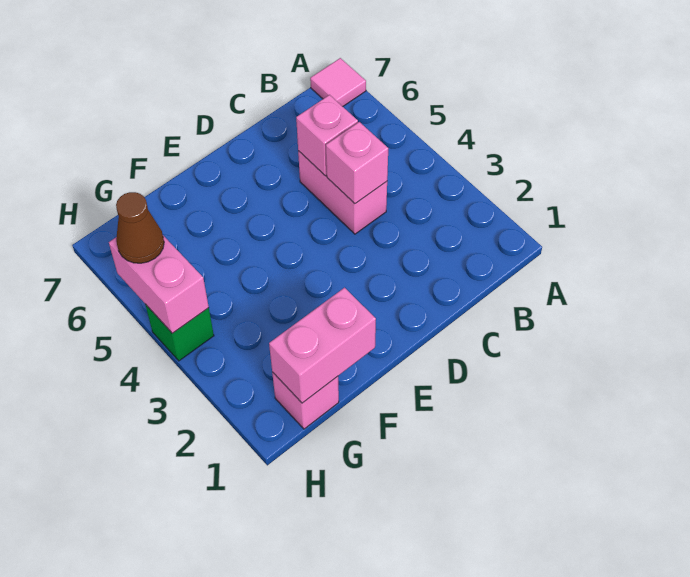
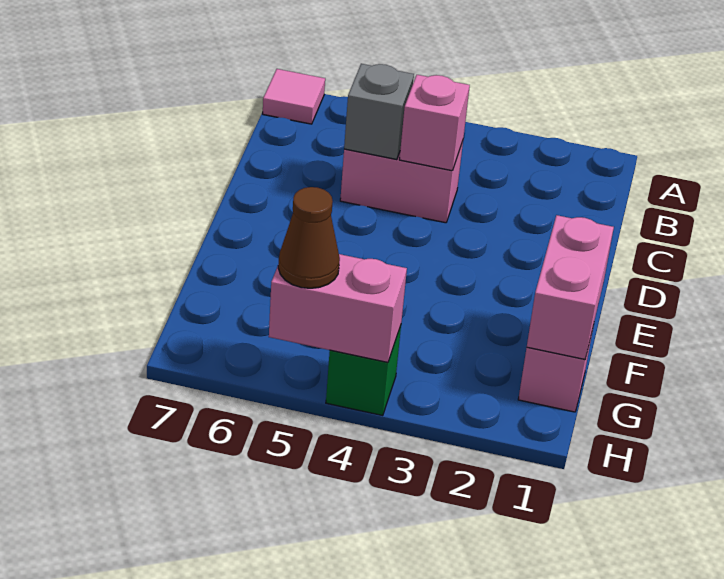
pink brick C5 level 2 -> grey brick C5 level 2

